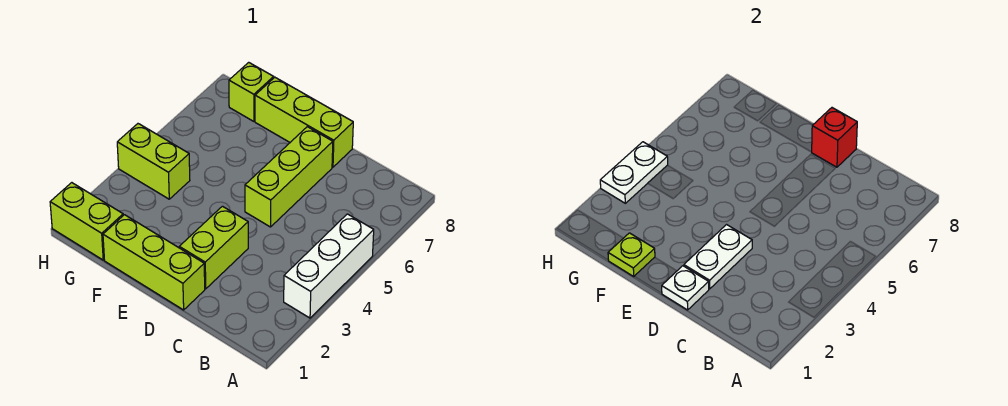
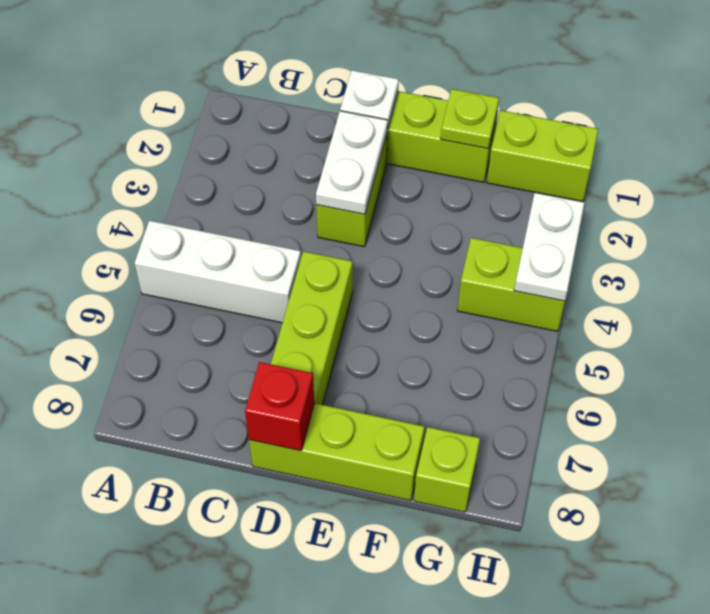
white brick A3:A5 level 1 -> white brick A5:C5 level 1

